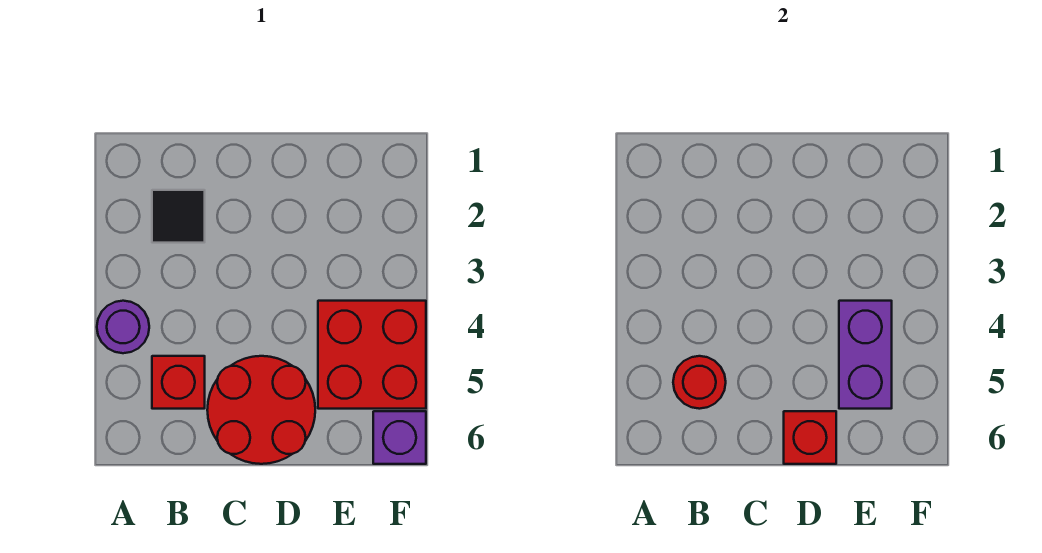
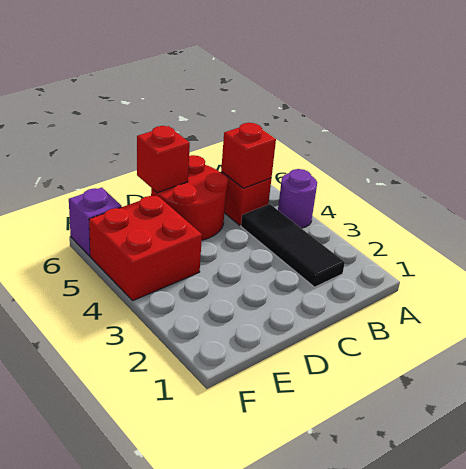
black tile B2 level 1 -> black tile B2:B4 level 1
red round brick B5 level 2 -> red brick B5 level 2
purple brick E4:E5 level 2 -> none

